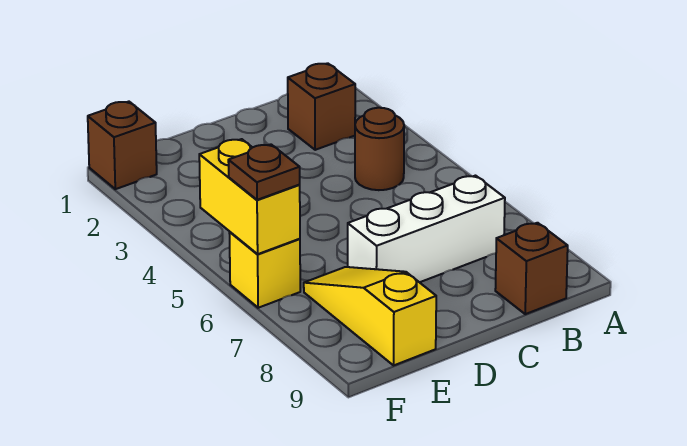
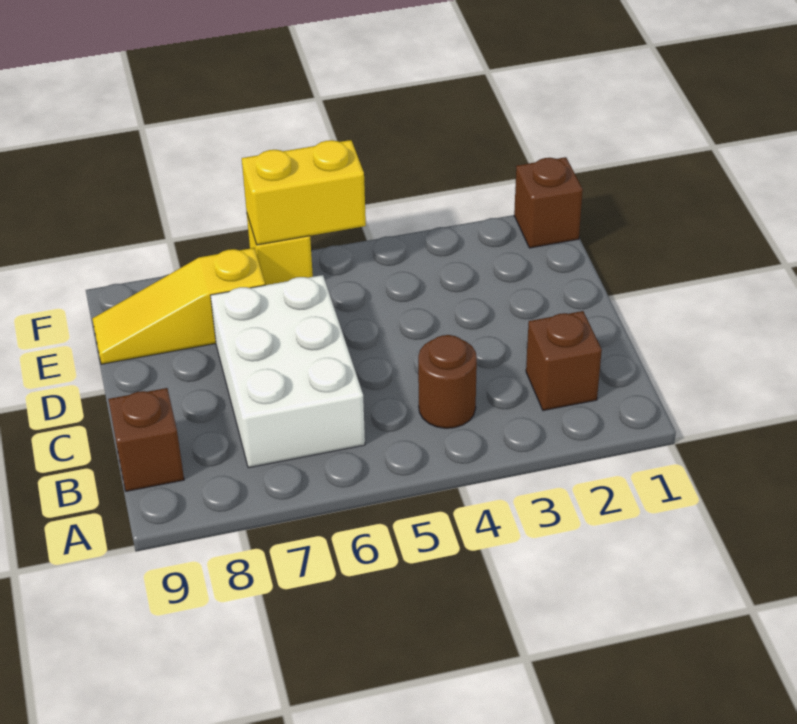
white brick B7:D7 level 1 -> white brick B6:D7 level 1
yellow slope E7:E9 level 1 top 9 -> yellow slope E7:E9 level 1 top 7
brown plate F6 level 3 -> none

